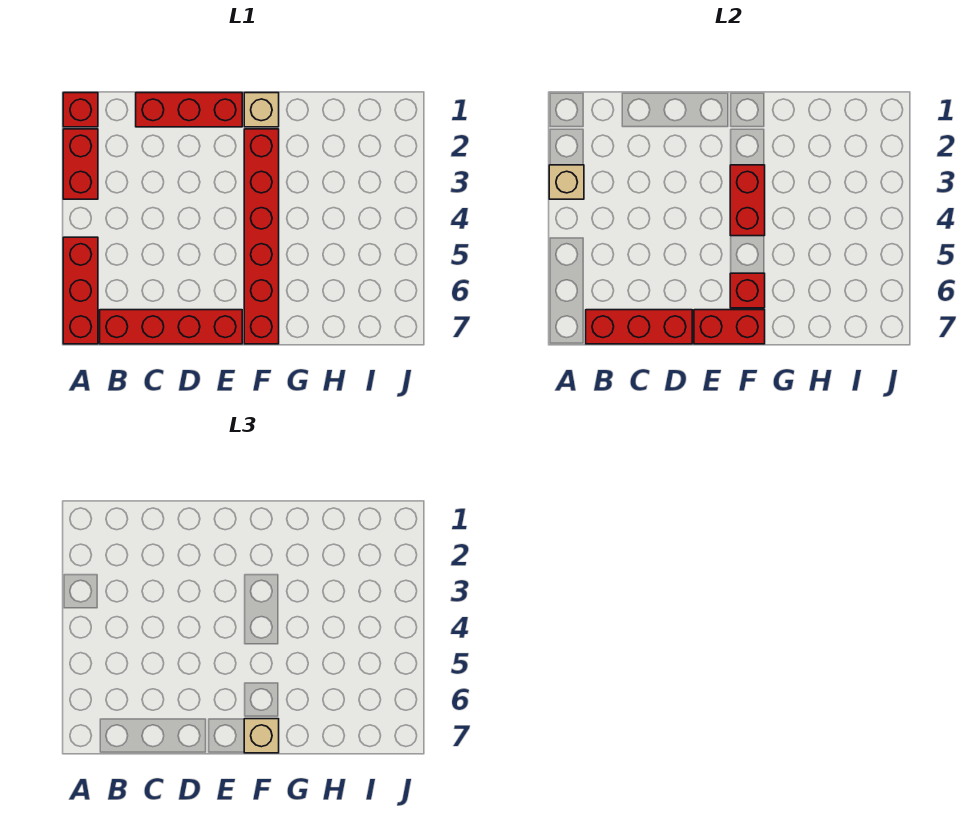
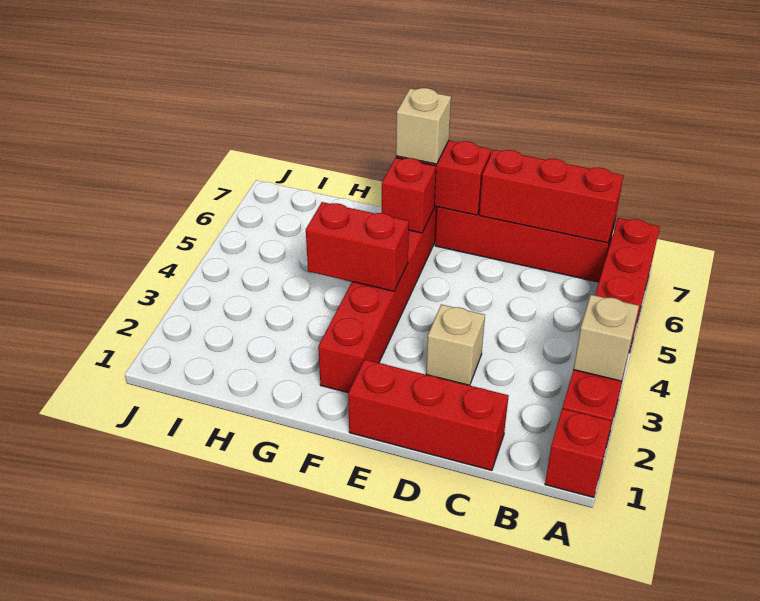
tan brick F1 level 1 -> tan brick D3 level 1
red brick F3:F4 level 2 -> red brick F4:G4 level 2

